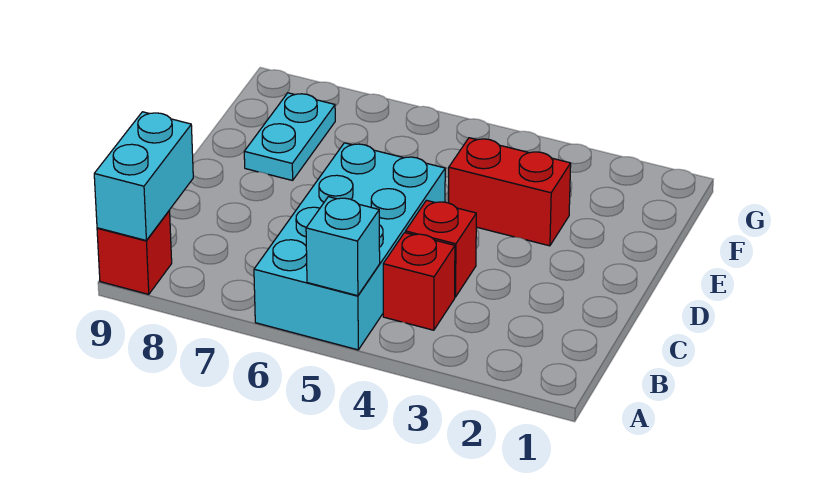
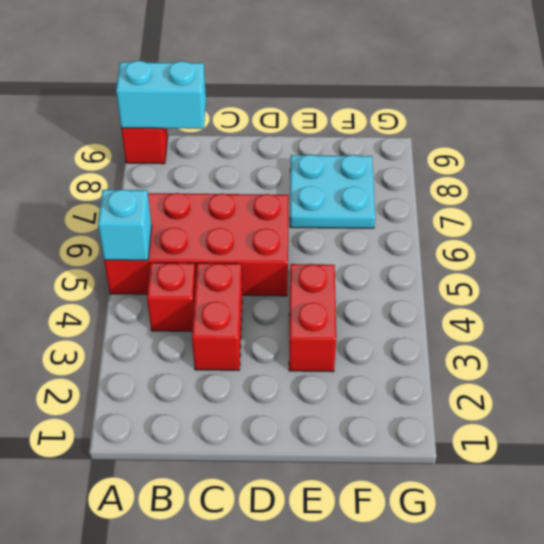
cyan brick A5:D6 level 1 -> red brick A5:D6 level 1
red brick C4 level 1 -> red brick C3:C4 level 1
cyan plate E8:F8 level 1 -> cyan plate E7:F8 level 1

